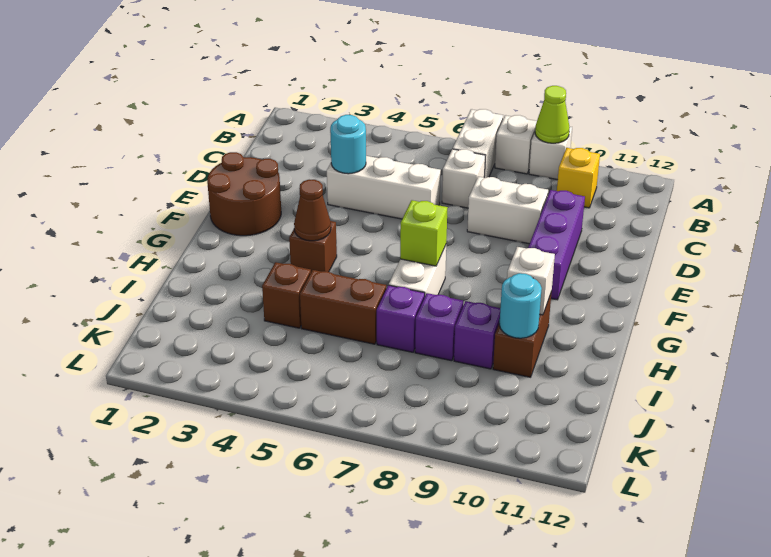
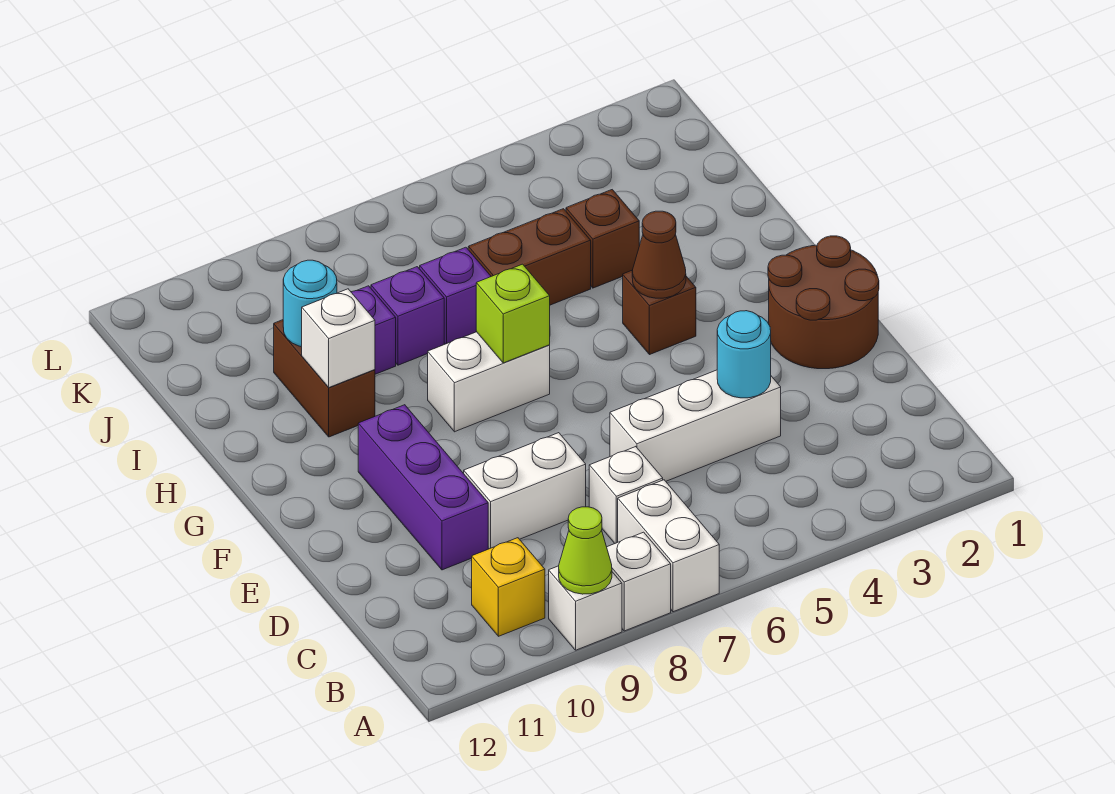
white brick G7:H7 level 1 -> white brick G7:G8 level 1

